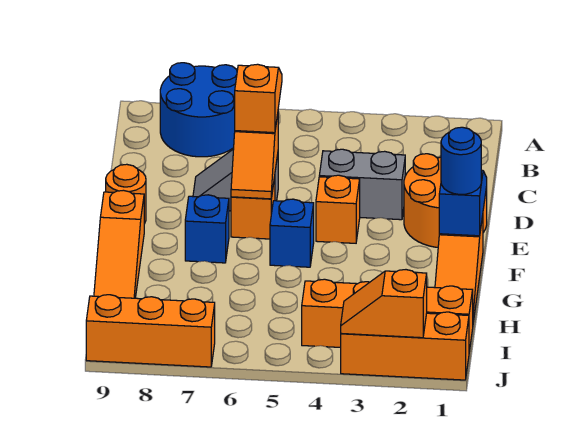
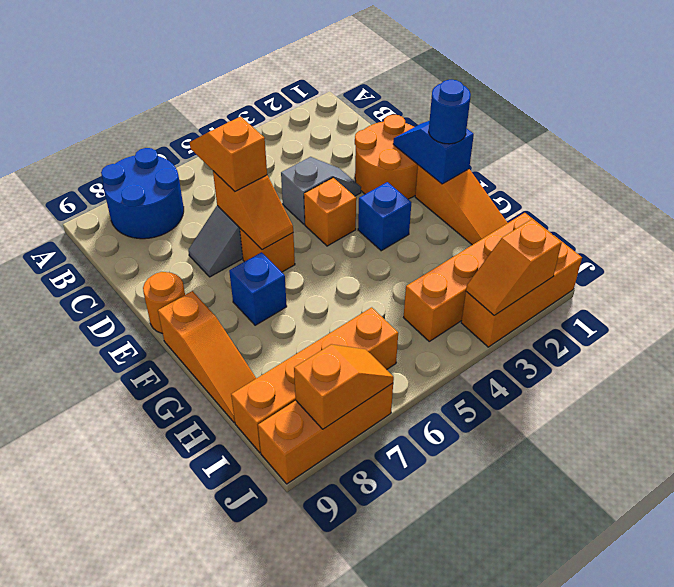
grey brick D3:D4 level 1 -> grey slope D3:D4 level 1 top 4
blue brick F5 level 1 -> blue brick F3 level 1
none -> orange brick I6:I9 level 1
none -> orange slope J7:J8 level 2 top 8

